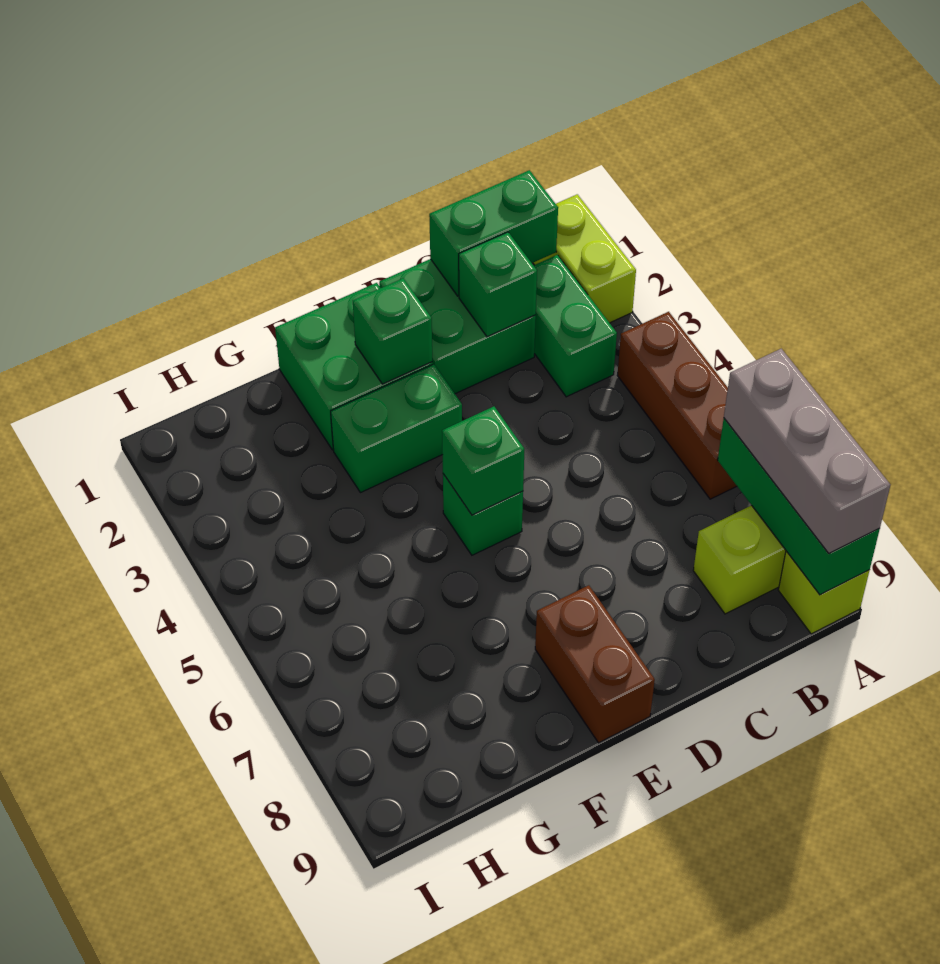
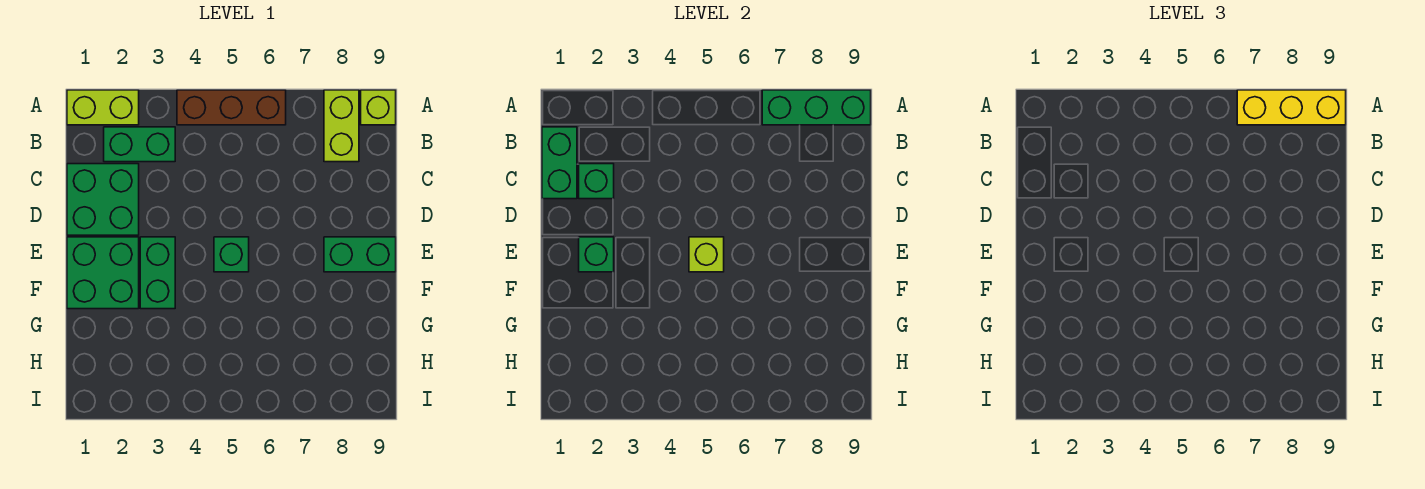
grey brick A7:A9 level 3 -> yellow brick A7:A9 level 3
green brick E5 level 2 -> lime brick E5 level 2
brown brick E8:E9 level 1 -> green brick E8:E9 level 1

